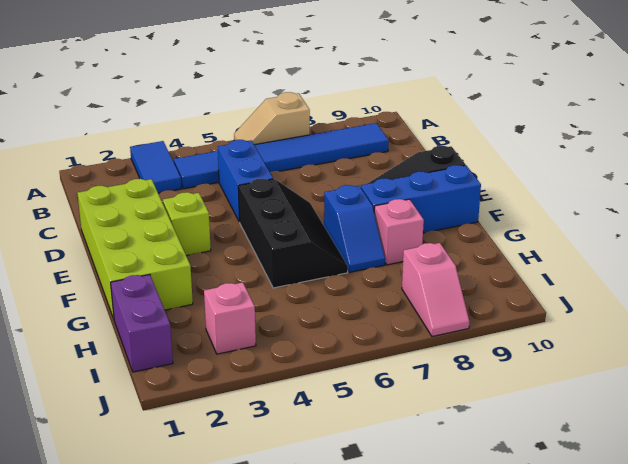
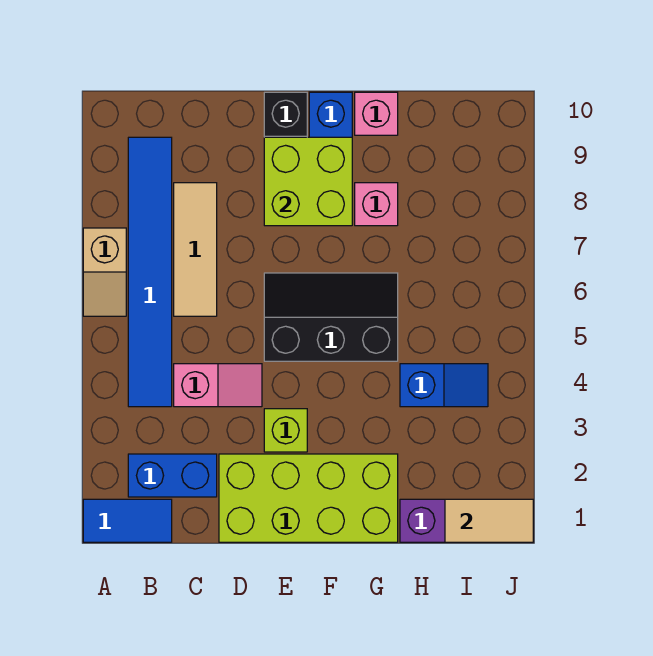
blue tile A3:B3 level 1 -> blue tile A1:B1 level 1
blue brick C5:D5 level 1 -> blue brick B2:C2 level 1
none -> tan tile C6:C8 level 1
none -> lime brick E8:F9 level 2
blue slope F7:G7 level 1 top F -> blue slope H4:I4 level 1 top H
none -> tan tile I1:J1 level 2
pink brick I3 level 1 -> pink brick G10 level 1
pink slope I8:J8 level 1 top I -> pink slope C4:D4 level 1 top C

